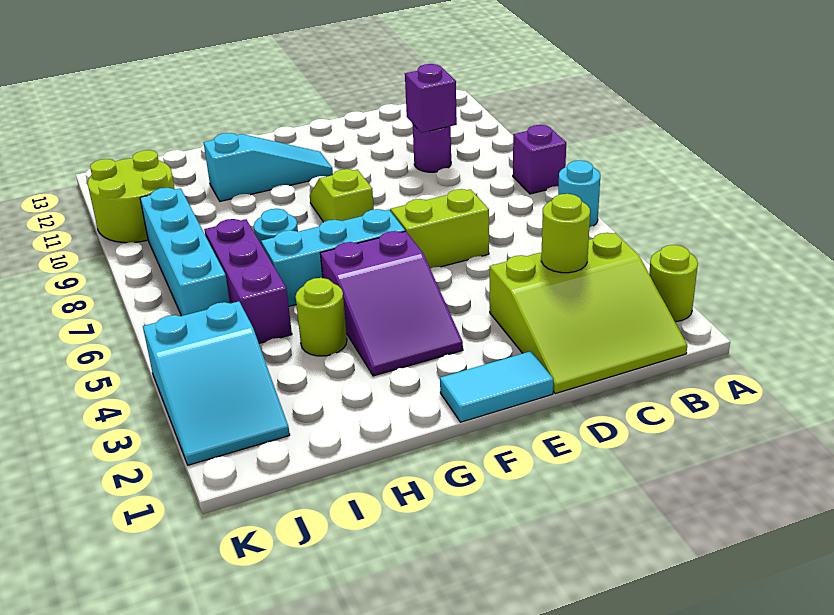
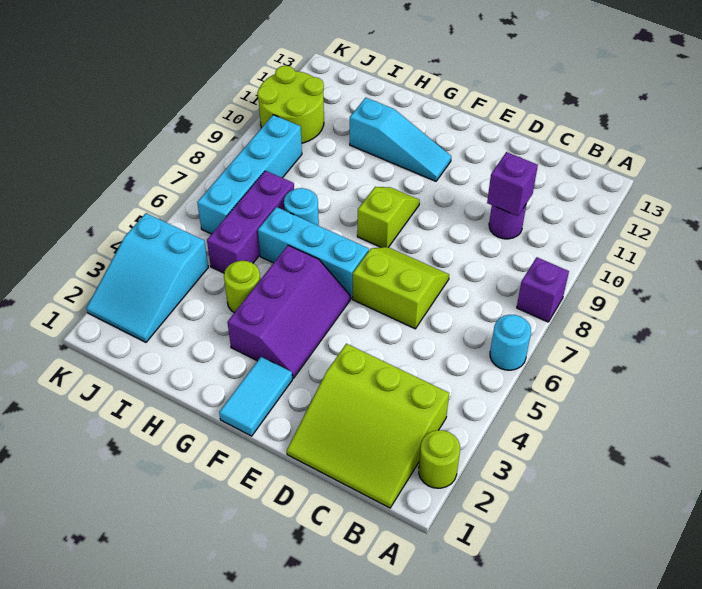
lime round brick C3 level 2 -> none
cyan tile E1:F1 level 1 -> cyan tile F1:F2 level 1
purple slope F3:G5 level 1 top 5 -> purple slope F3:G5 level 1 top G

